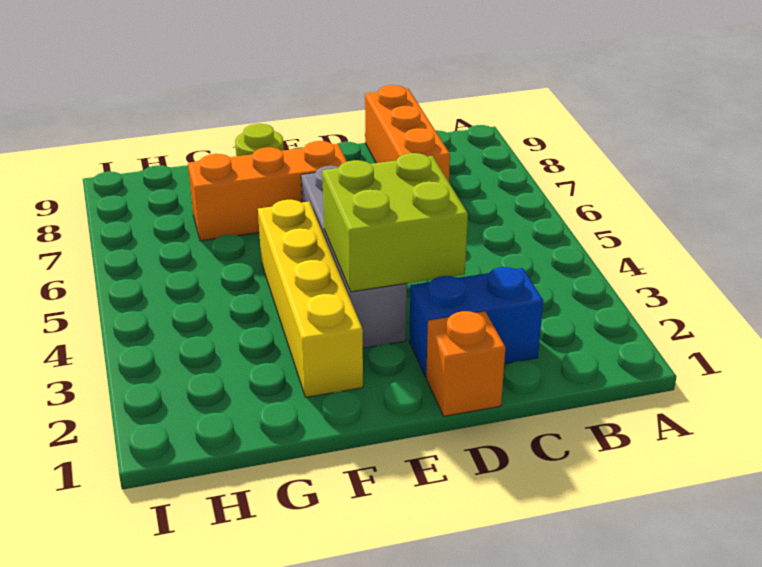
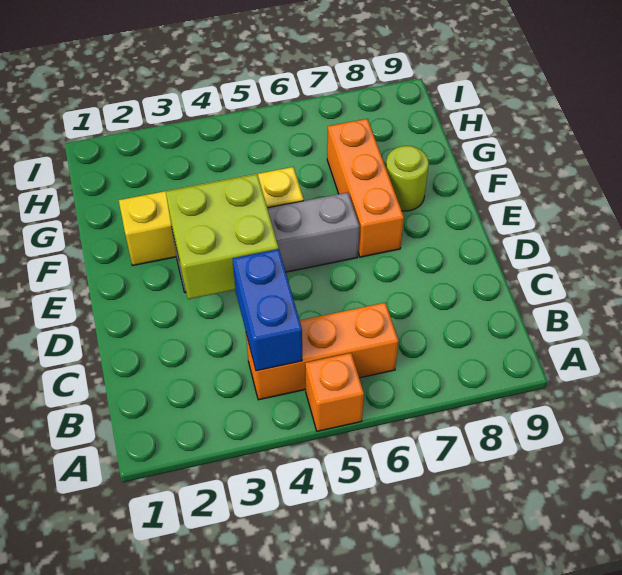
blue brick C2:D2 level 1 -> blue brick B4:C4 level 2
orange brick C7:C9 level 1 -> orange brick B4:B6 level 1
orange brick D1 level 1 -> orange brick A5 level 1

